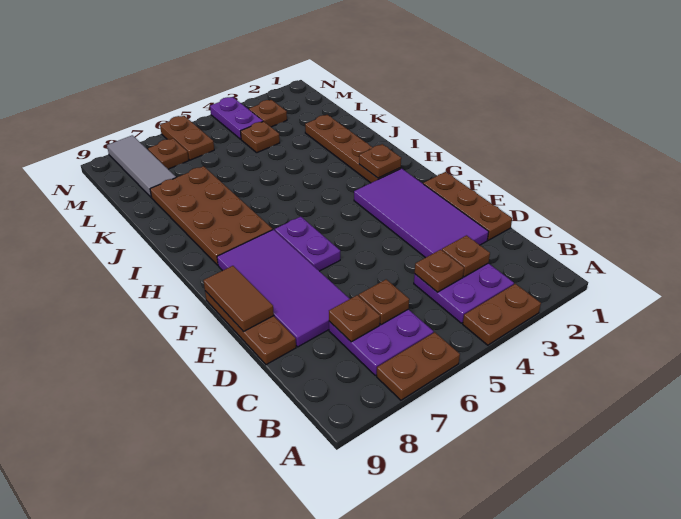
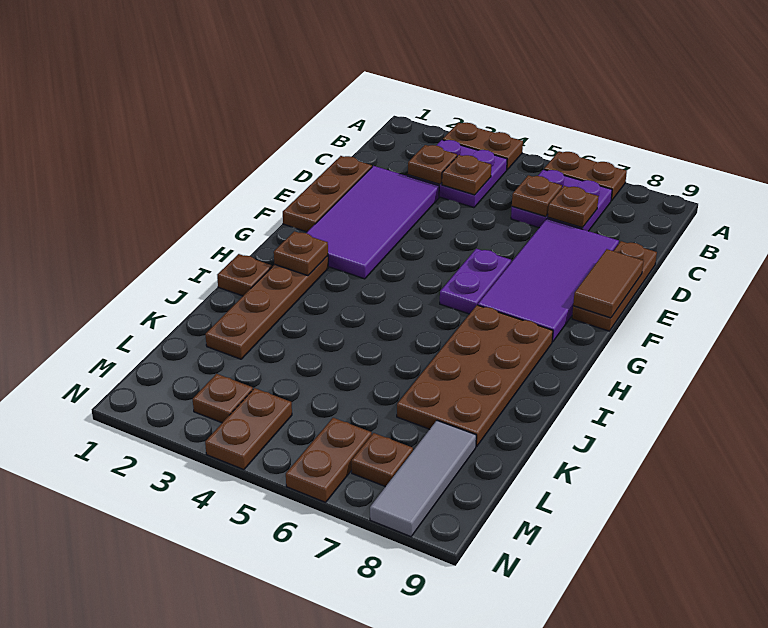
brown plate L4 level 1 -> brown plate I1 level 1
purple plate M4:N4 level 1 -> brown plate M4:N4 level 1

